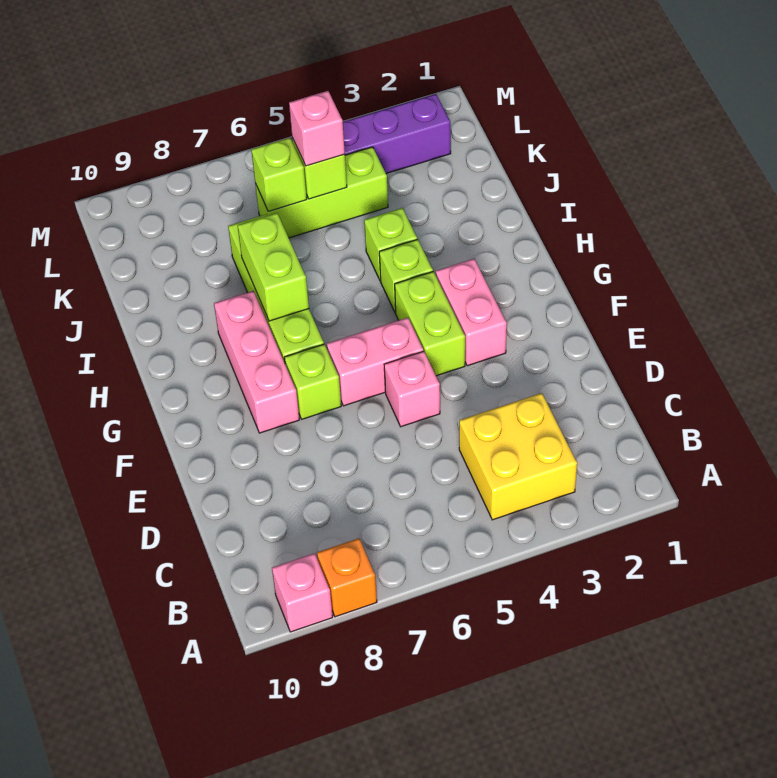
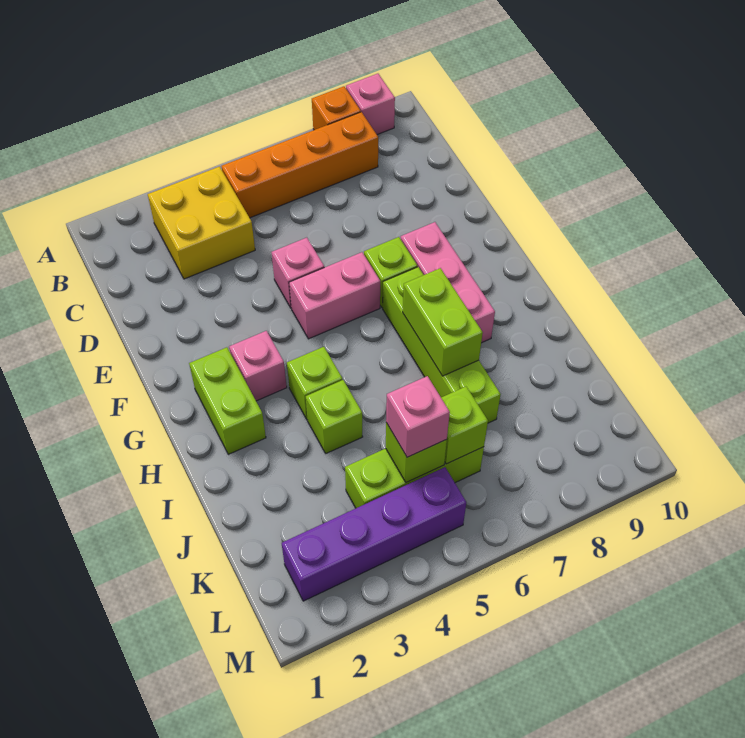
none -> orange brick B5:B8 level 1
pink brick F3:G3 level 1 -> pink brick G3 level 1
lime brick F4:G4 level 1 -> lime brick G2:H2 level 1

